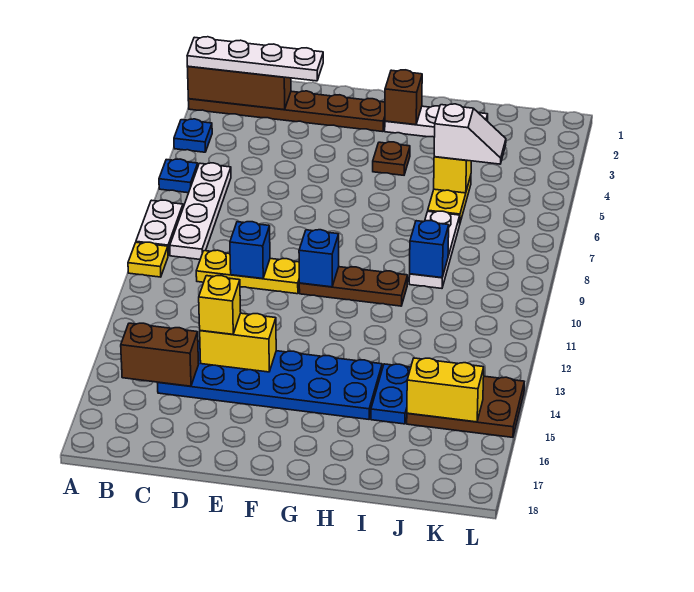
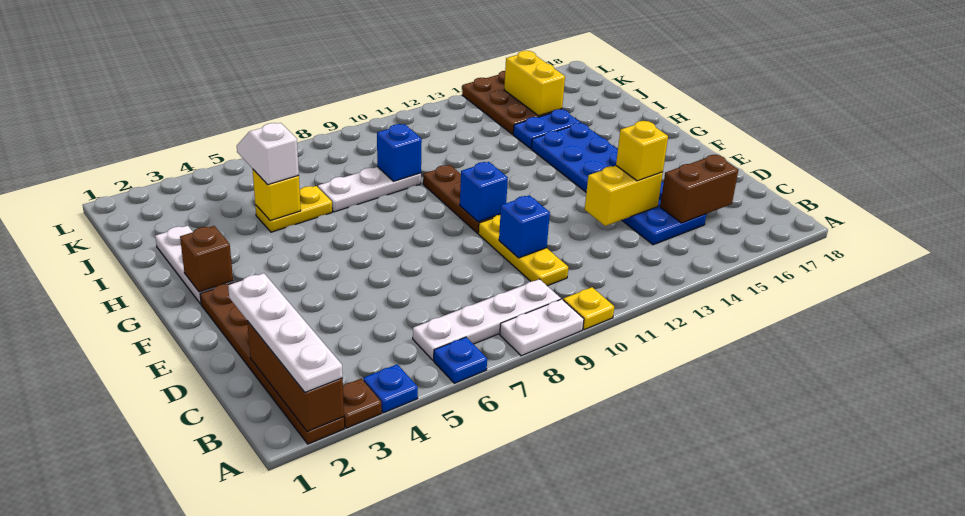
brown brick B15:C15 level 2 -> brown brick C15:C16 level 2
yellow brick D14:E14 level 2 -> yellow brick D13:D14 level 2
brown plate G4 level 1 -> brown plate A3 level 1

